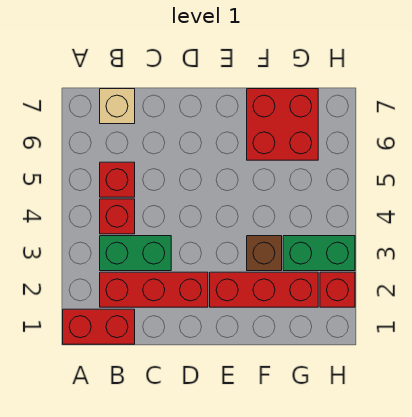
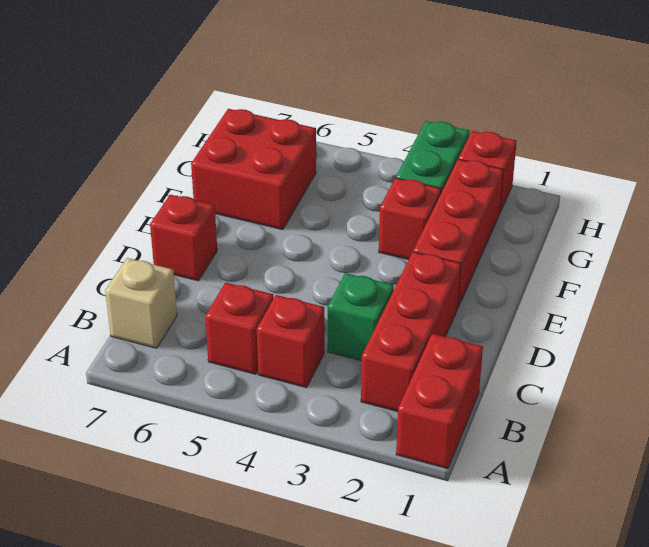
green brick B3:C3 level 1 -> green brick C3 level 1
none -> red brick D7 level 1
brown brick F3 level 1 -> red brick F3 level 1

